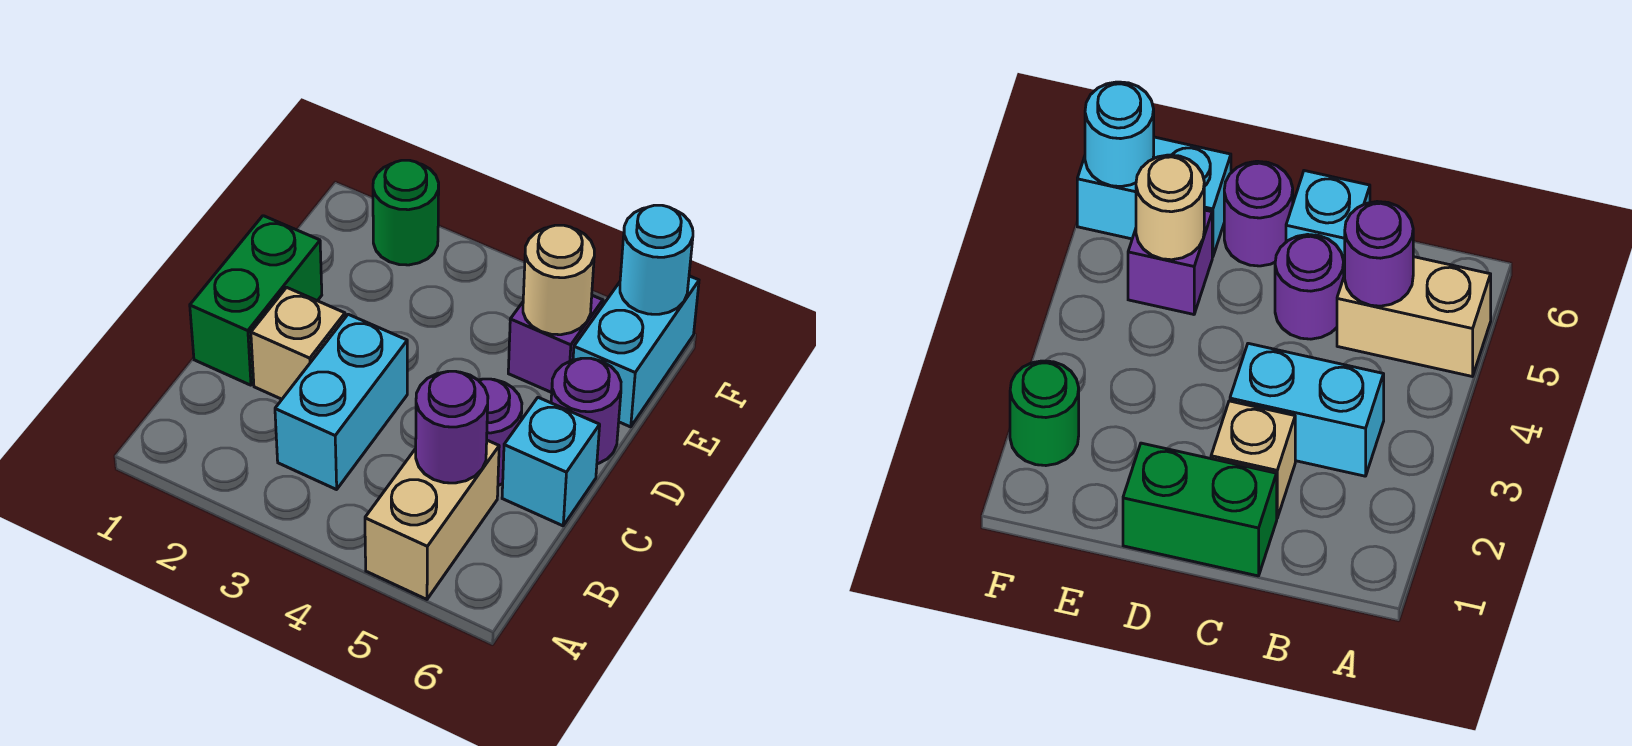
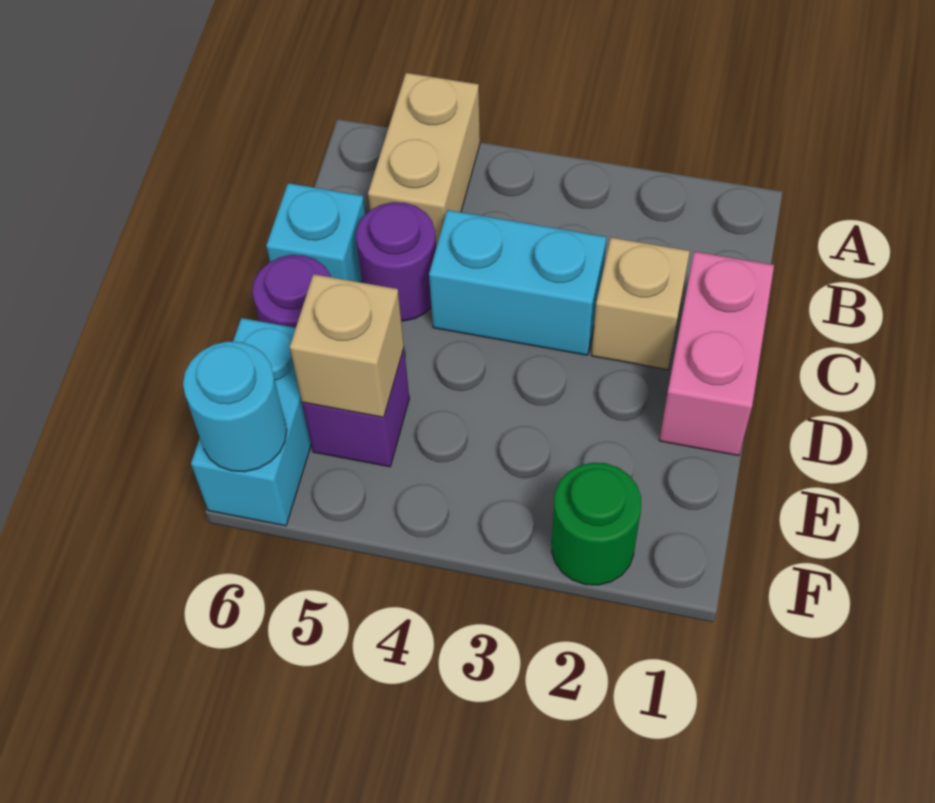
cyan brick B3:C3 level 1 -> cyan brick C3:C4 level 1
purple round brick B5 level 2 -> none
green brick C1:D1 level 1 -> pink brick C1:D1 level 1
tan round brick E5 level 2 -> tan brick E5 level 2

